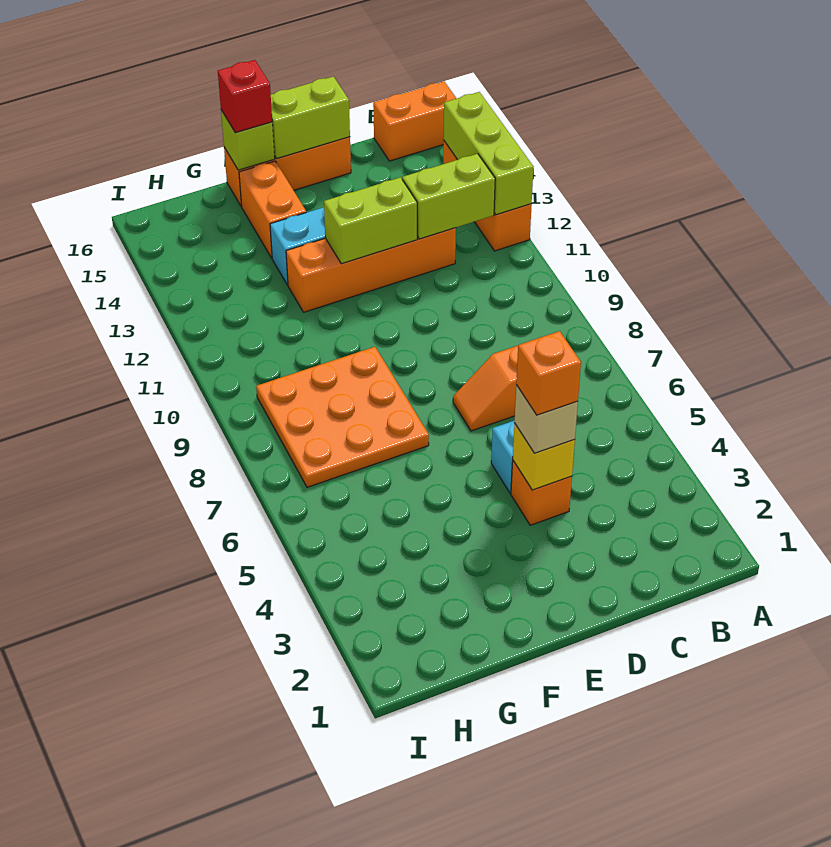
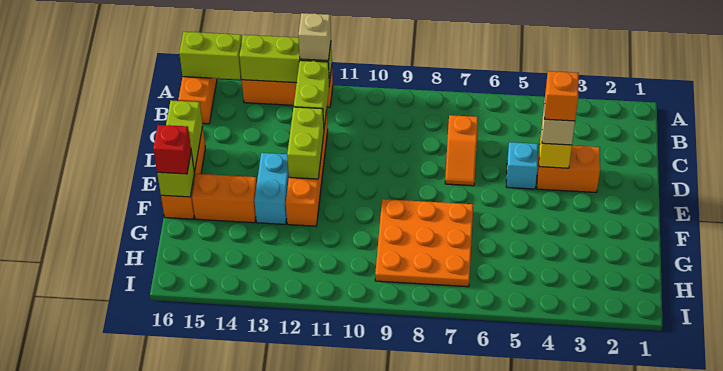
none -> tan brick A12 level 3
none -> lime brick A15:A16 level 2
orange brick D4 level 1 -> orange brick D3:D4 level 1

